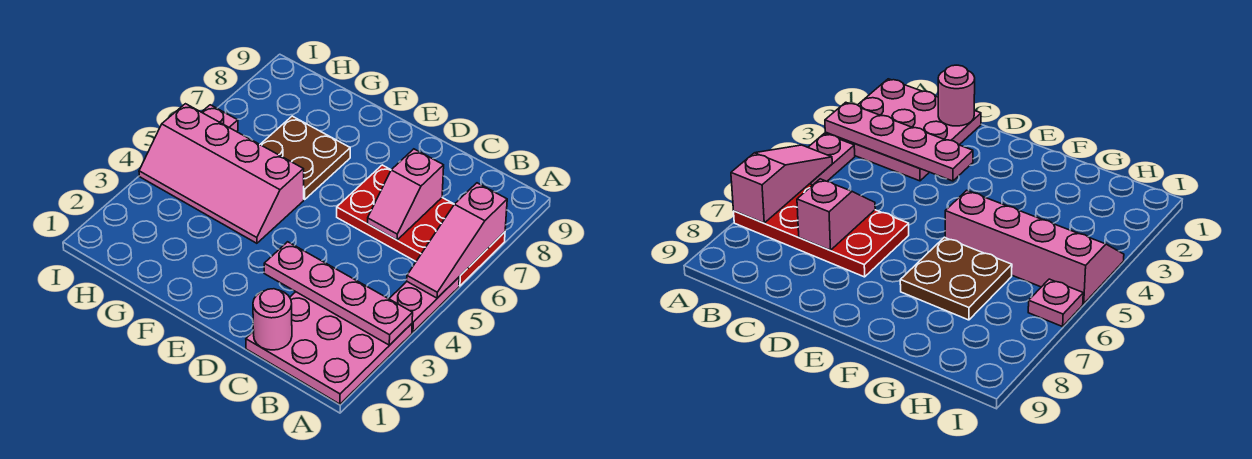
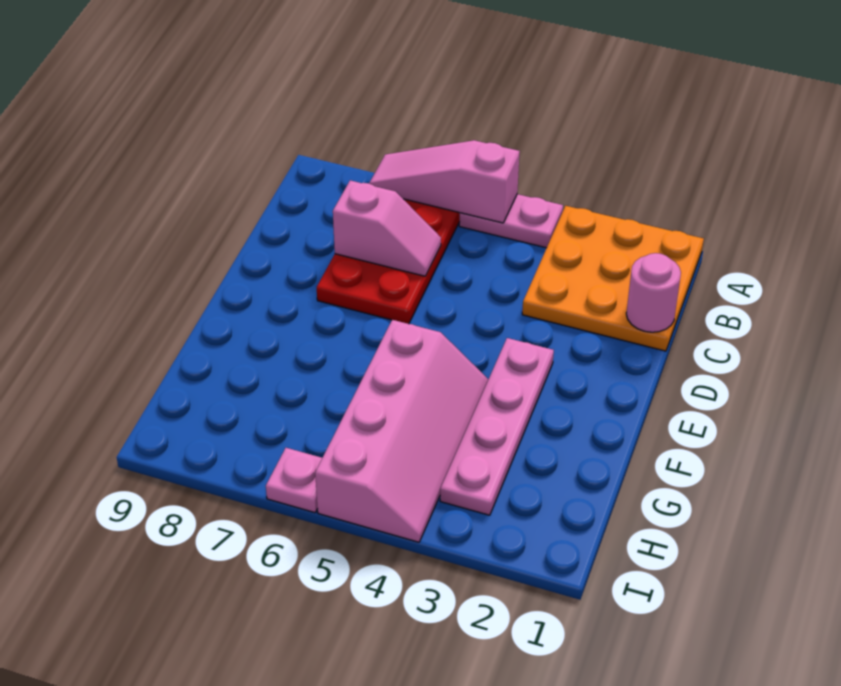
pink plate A1:C3 level 1 -> orange plate A1:C3 level 1
pink plate A3:D3 level 2 -> pink plate E3:H3 level 1
pink slope A5:A7 level 2 top 7 -> pink slope A5:A7 level 2 top 5
brown plate F6:G7 level 1 -> none

